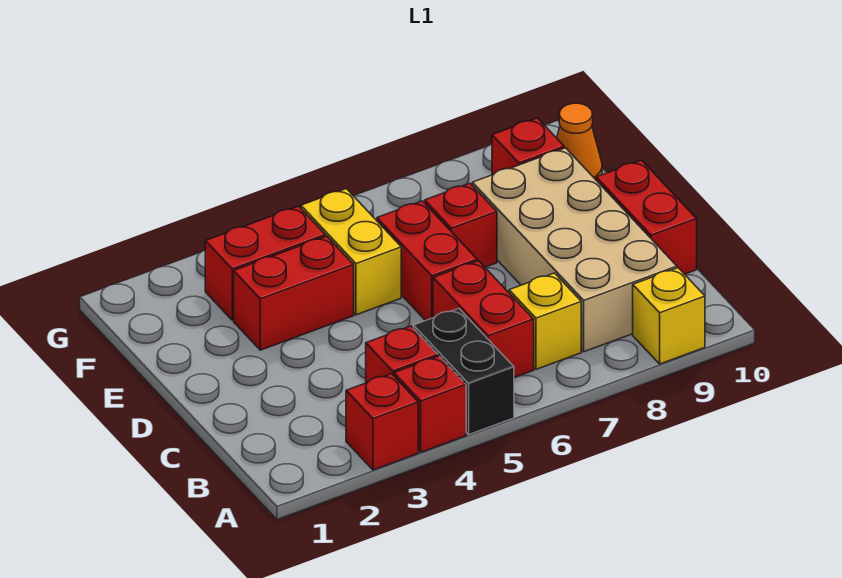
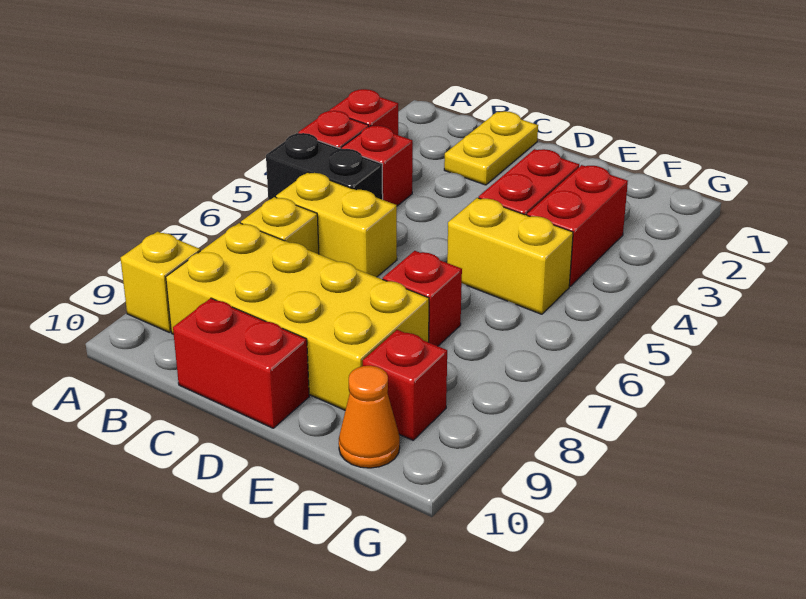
red brick B6:C6 level 1 -> yellow brick B6:C6 level 1
tan brick B8:E9 level 1 -> yellow brick B8:E9 level 1
none -> yellow plate C1:C2 level 1
red brick D6:E6 level 1 -> none

